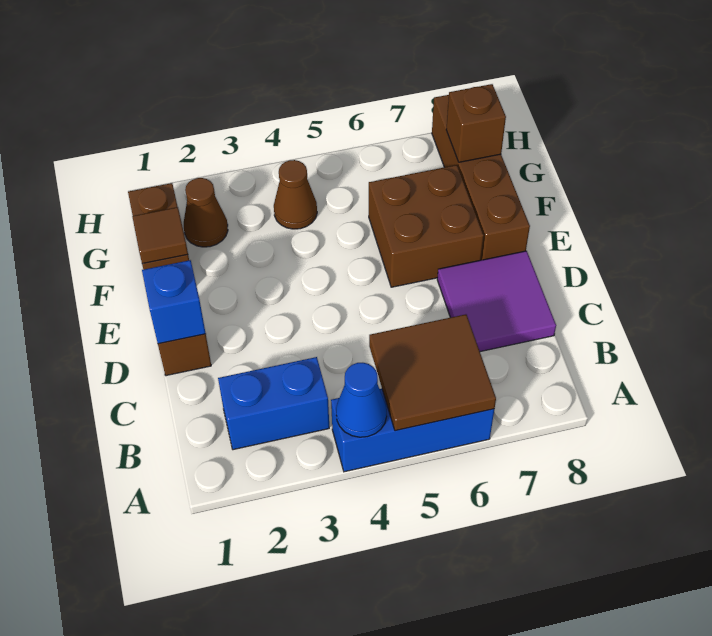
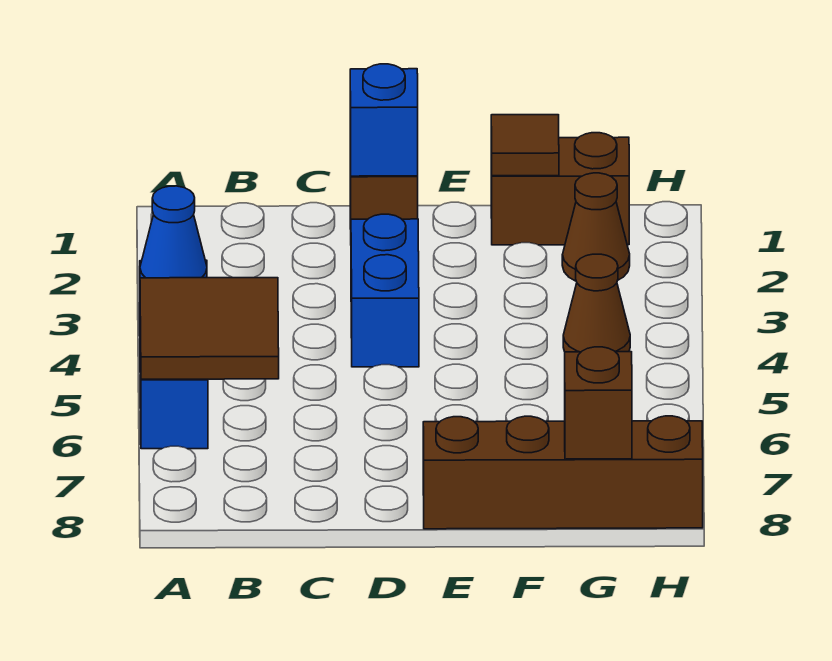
blue brick B2:B3 level 1 -> blue brick D3:D4 level 1
purple tile C7:D8 level 1 -> none
brown brick E6:F7 level 1 -> none

